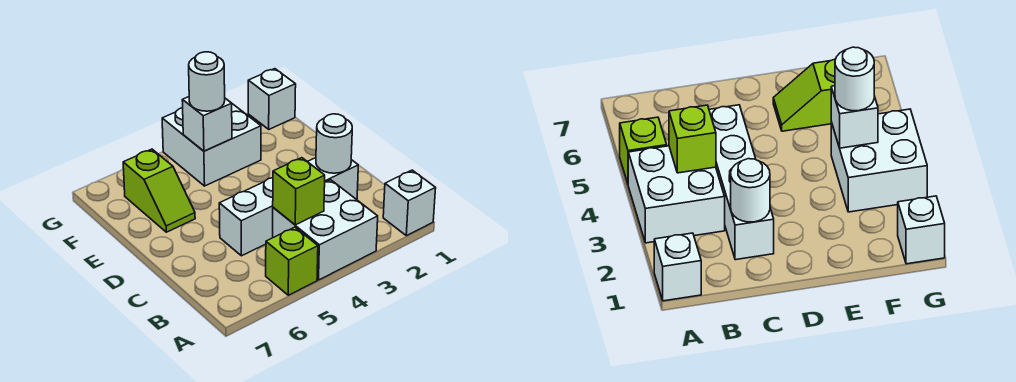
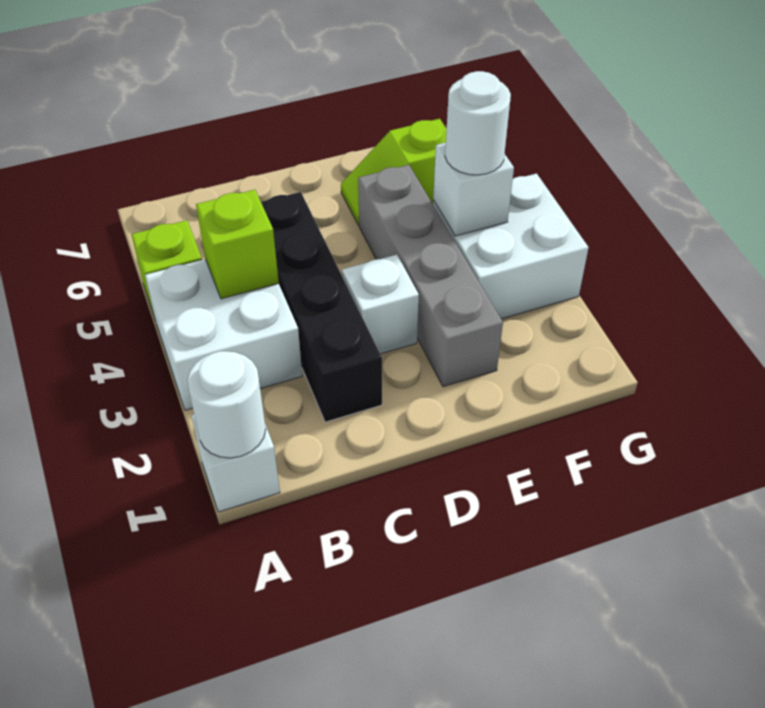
white brick C2:C5 level 1 -> black brick C2:C5 level 1
white round brick C2 level 2 -> white round brick A1 level 2
none -> grey brick E2:E5 level 1
white brick G1 level 1 -> white brick D3 level 1

